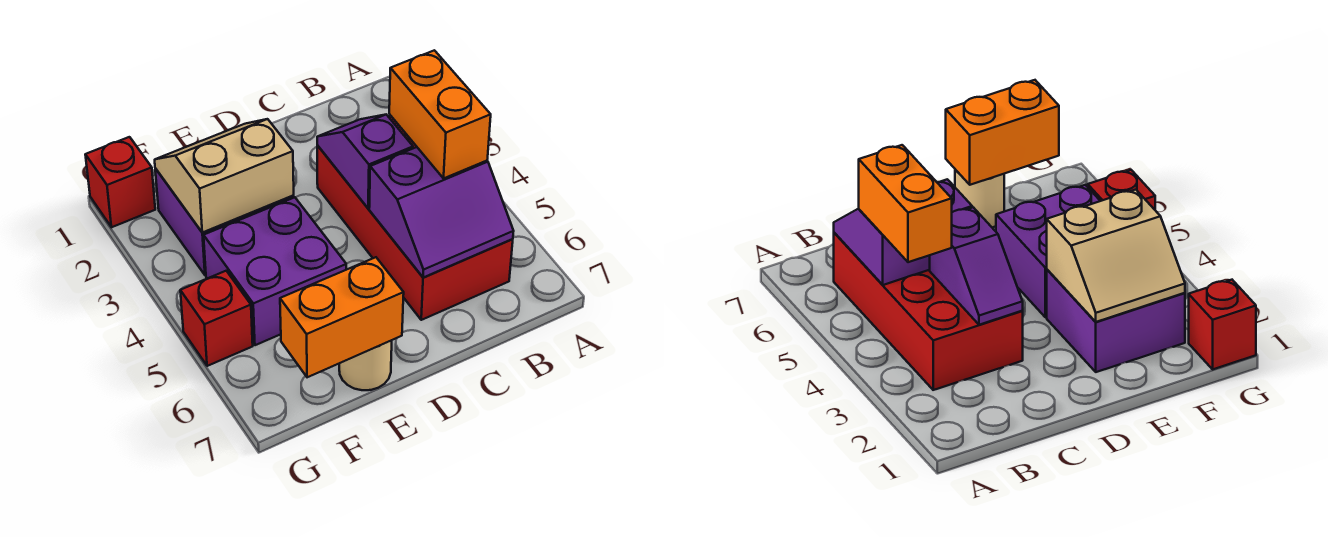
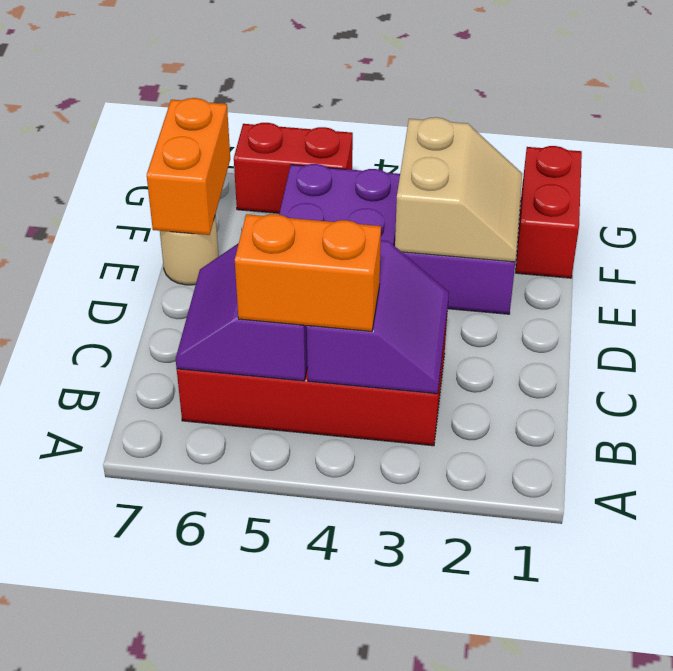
purple slope C3:C4 level 2 top 4 -> purple slope B3:C4 level 2 top 4
red brick G1 level 1 -> red brick F1:G1 level 1
red brick G5 level 1 -> red brick G5:G6 level 1

